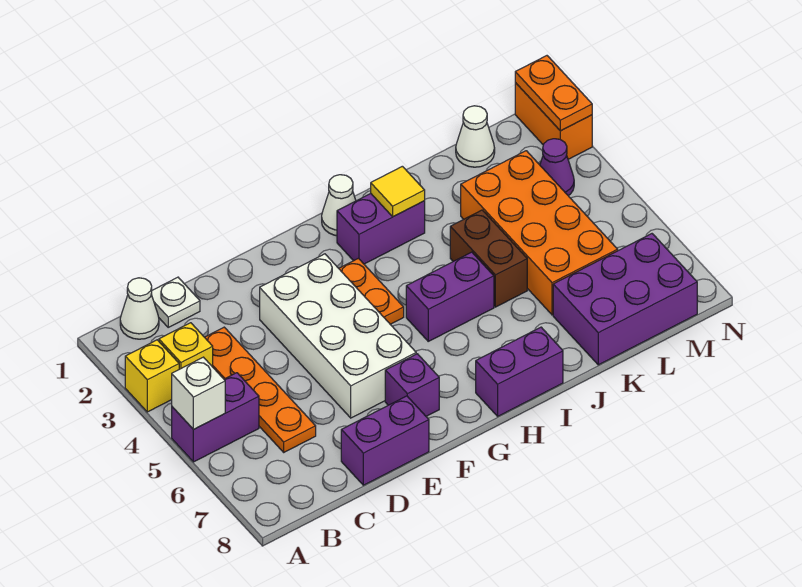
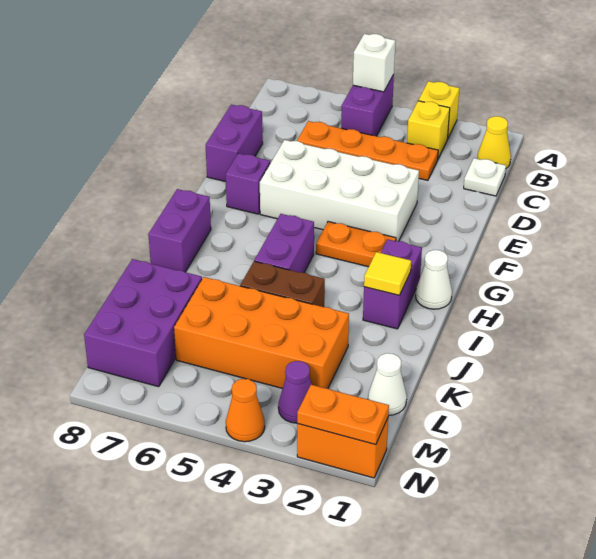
white cone B1 level 1 -> yellow cone B1 level 1
none -> orange cone N4 level 1

